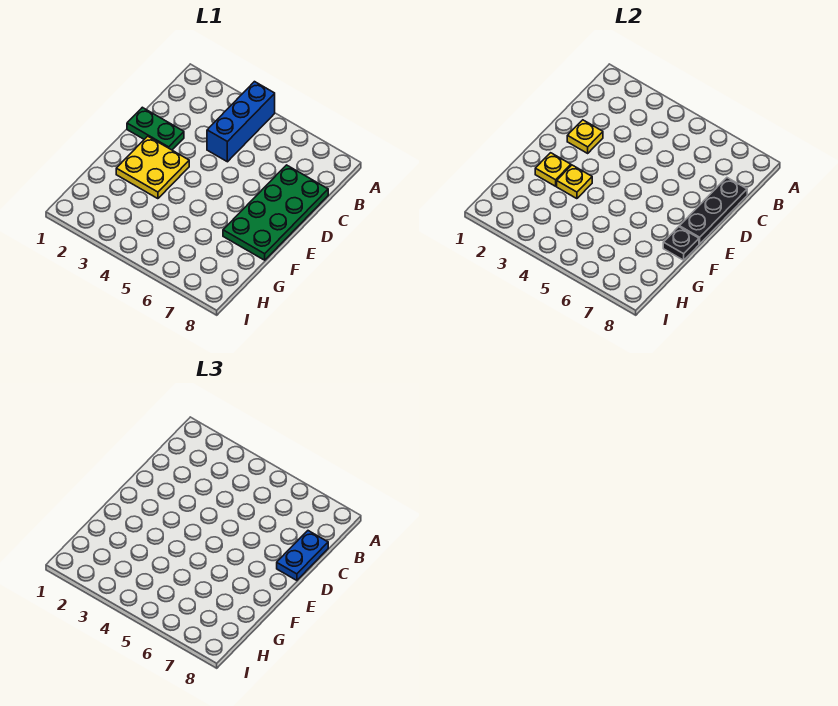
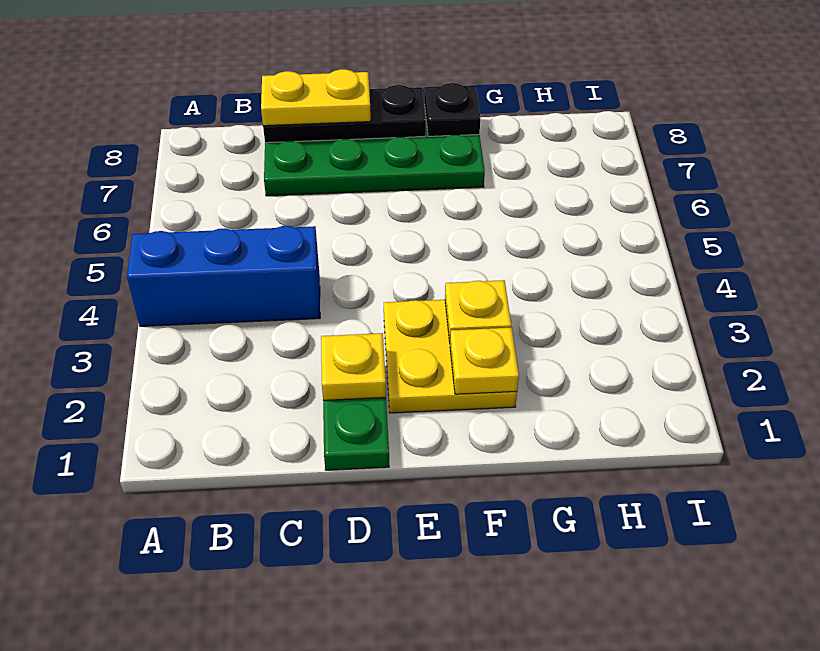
blue plate C8:D8 level 3 -> yellow plate C8:D8 level 3

